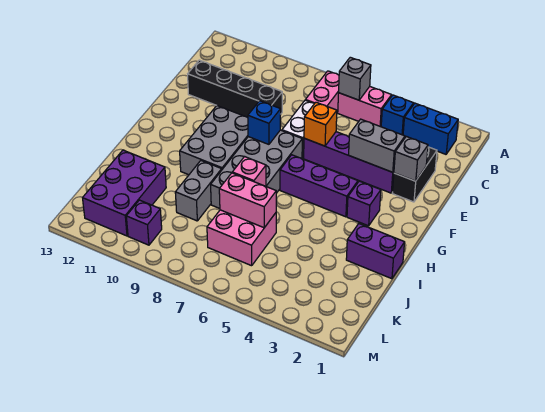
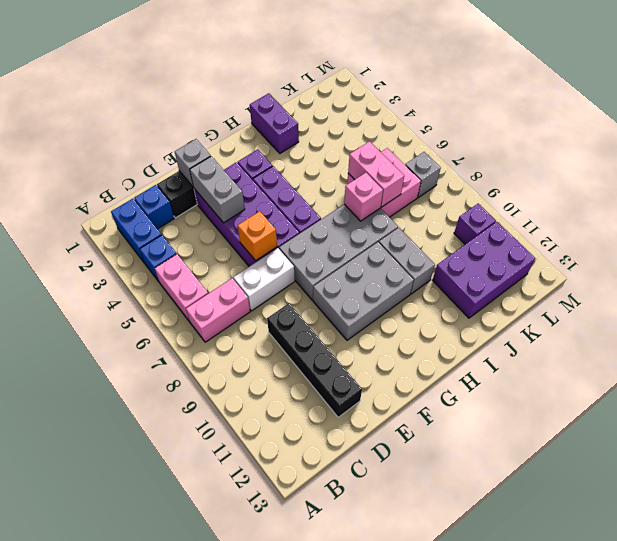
grey brick B6 level 2 -> grey brick L7 level 1
purple brick E3:E6 level 1 -> purple brick E3:F6 level 1
blue brick F8 level 2 -> blue brick C2 level 1
grey brick I9:J9 level 1 -> grey brick I9:I10 level 1

